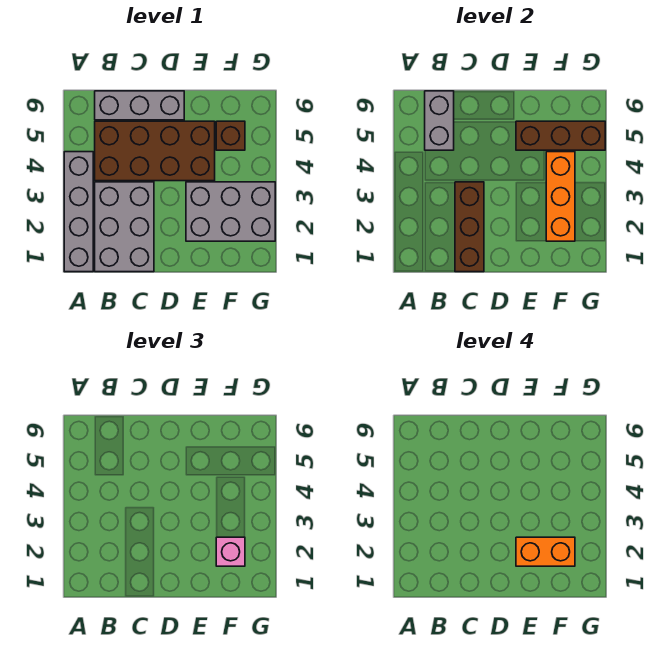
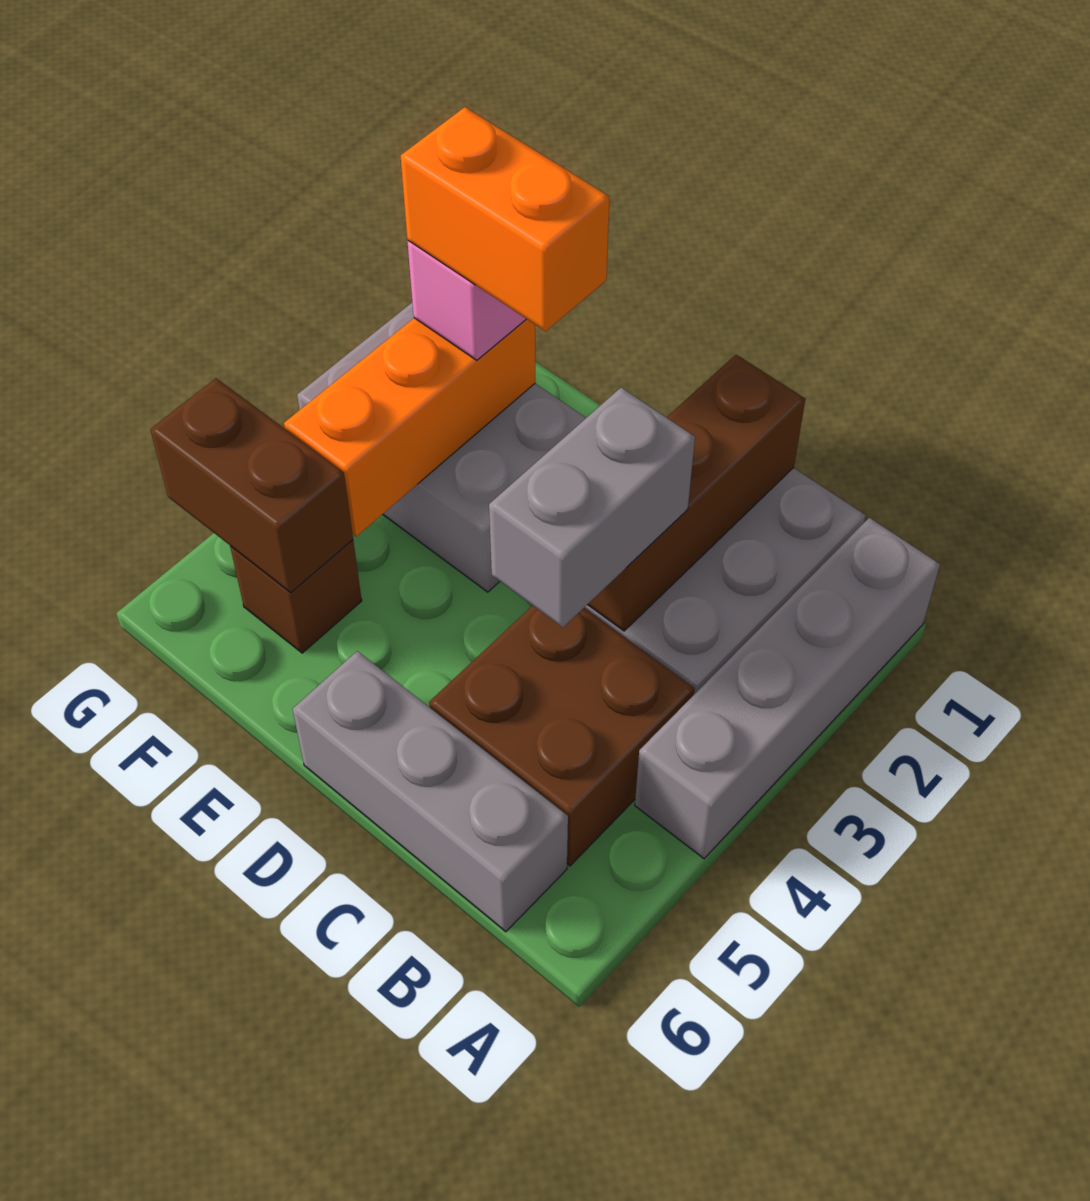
brown brick B4:E5 level 1 -> brown brick B4:C5 level 1
grey brick B5:B6 level 2 -> grey brick C3:C4 level 3
brown brick E5:G5 level 2 -> brown brick F5:G5 level 2

